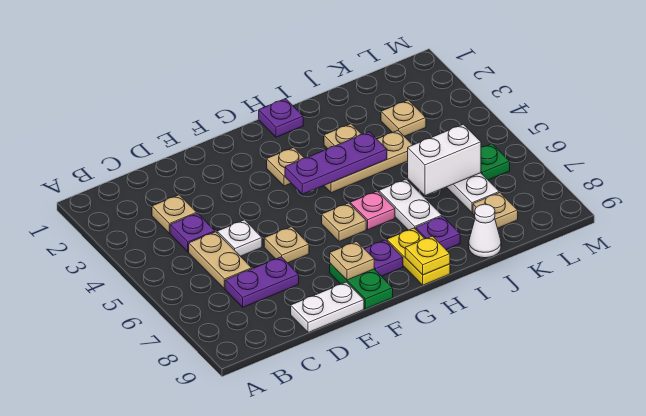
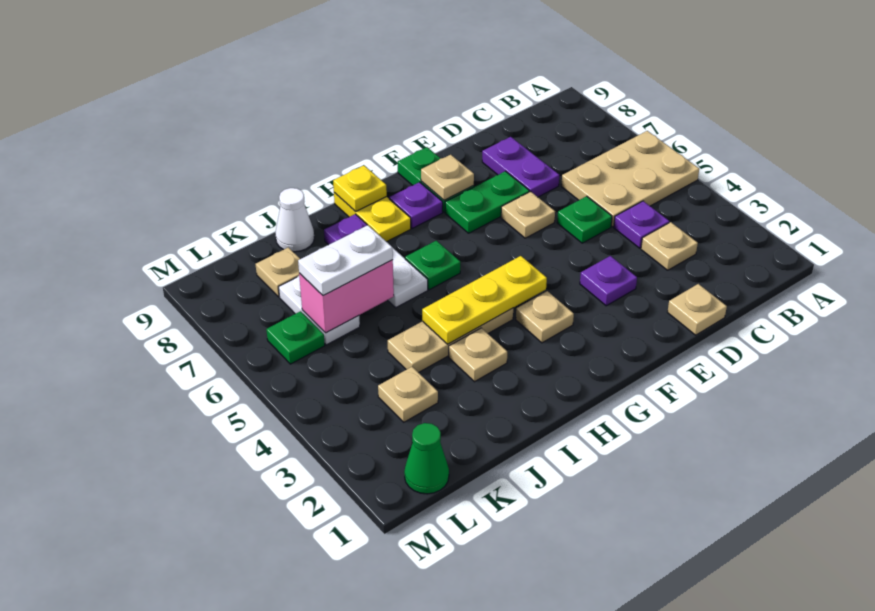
tan plate C5:C6 level 1 -> tan plate A5:C6 level 1
purple plate C7:D7 level 1 -> purple plate D7:D8 level 1
white plate D5 level 1 -> green plate D5 level 1
white plate D9:E9 level 1 -> white plate J6:K6 level 3
none -> green plate E7:F7 level 1
purple plate G4:I4 level 2 -> yellow plate G4:I4 level 2
tan plate G6 level 1 -> tan plate D1 level 1
purple plate H1 level 1 -> purple plate E3 level 1
pink plate H6 level 1 -> green plate H6 level 1
white brick J6:K6 level 2 -> pink brick J6:K6 level 2
none -> green cone L1 level 1

